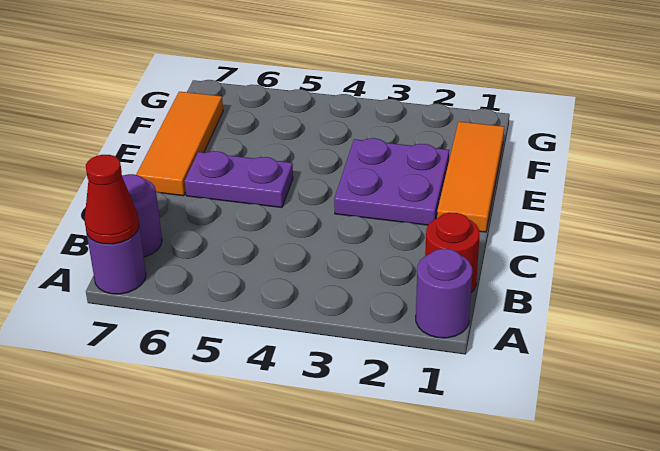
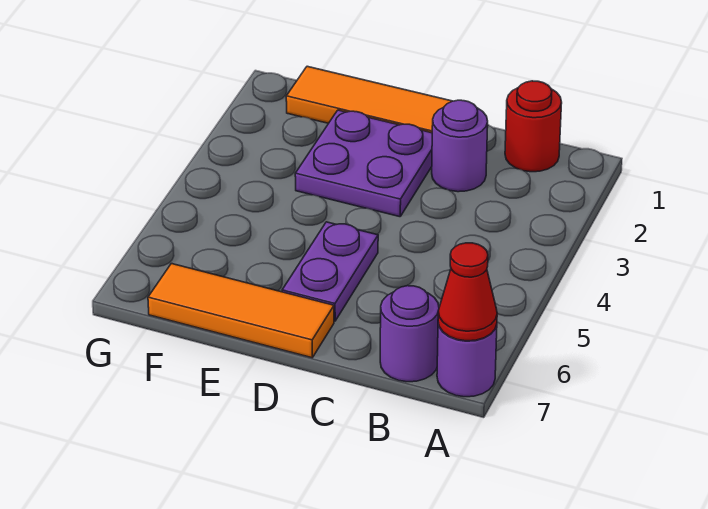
purple round brick A1 level 1 -> purple round brick C2 level 1

